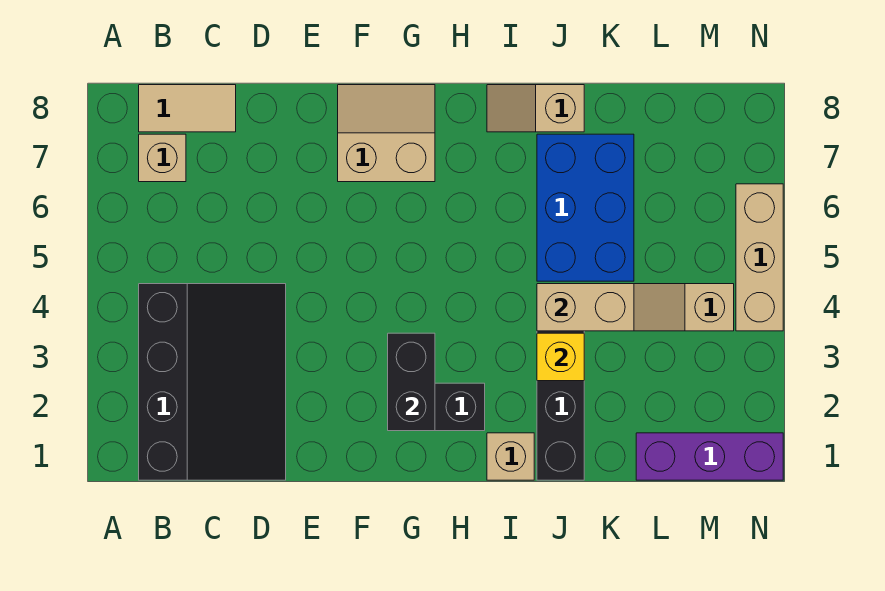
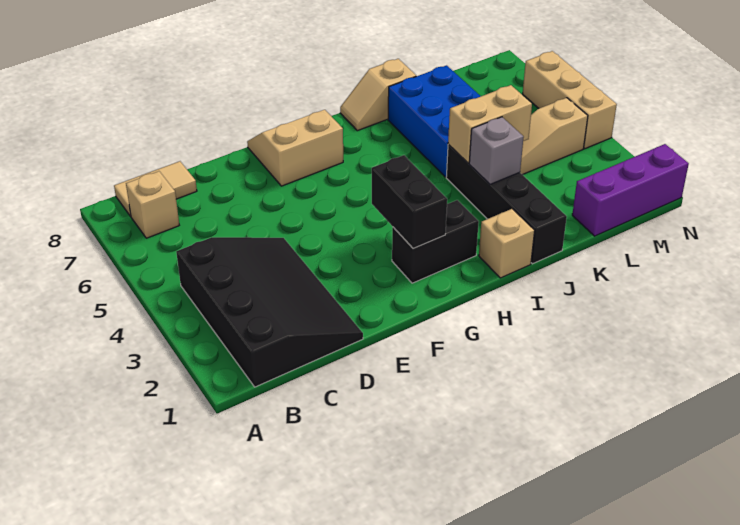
yellow brick J3 level 2 -> grey brick J3 level 2

